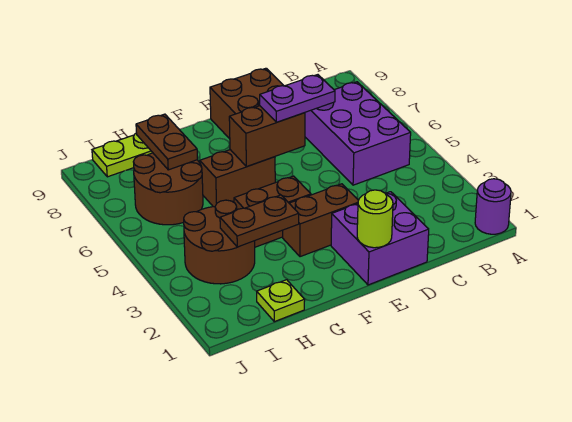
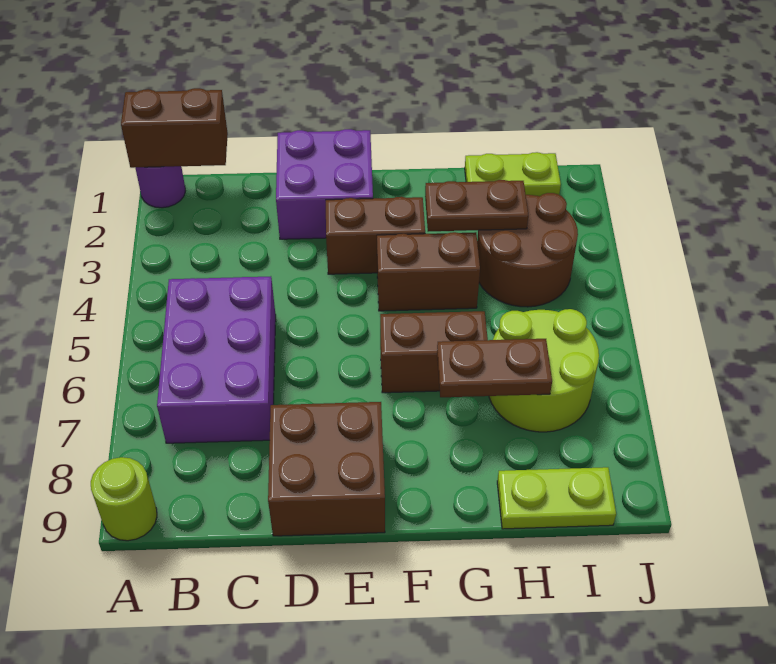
purple plate D6:E6 level 3 -> none
lime round brick E1 level 2 -> lime round brick A9 level 1
brown brick E6:F6 level 2 -> brown brick A1:B1 level 2
lime plate H1 level 1 -> lime plate H1:I1 level 1
brown round brick H6:I7 level 1 -> lime round brick H6:I7 level 1
brown plate H7:H8 level 2 -> brown plate G7:H7 level 2

